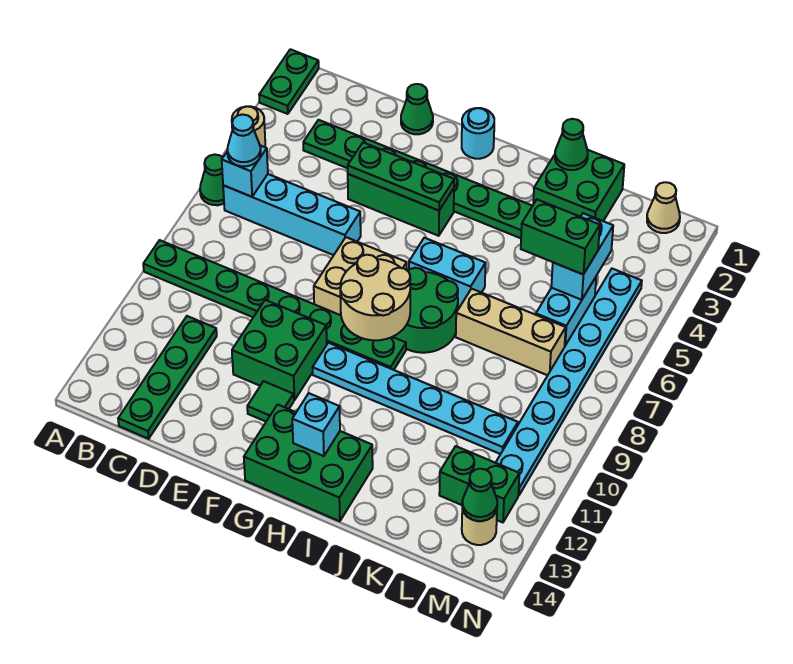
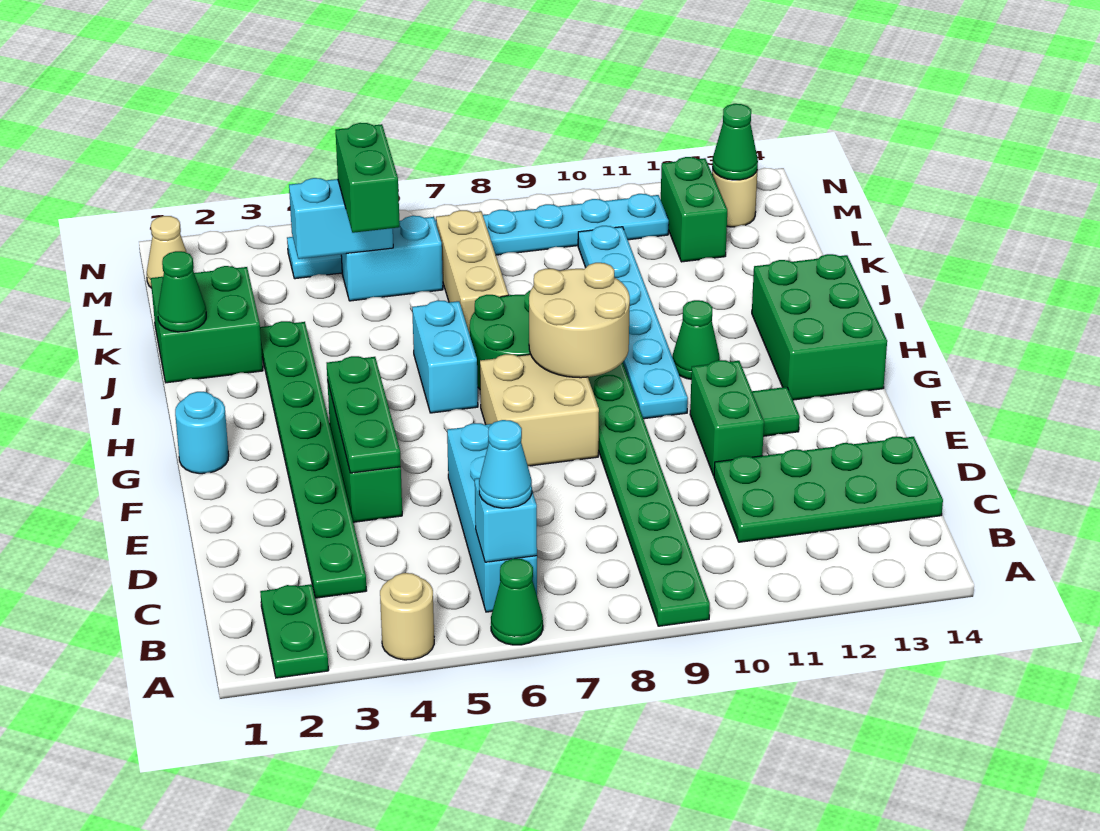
green plate A1:A2 level 1 -> green plate A2:B2 level 1
green plate C11:C14 level 1 -> green plate C11:D14 level 1
green cone E1 level 1 -> green cone H11 level 1
green brick E10:F11 level 1 -> green brick E11:F11 level 1
cyan brick H13 level 2 -> none

